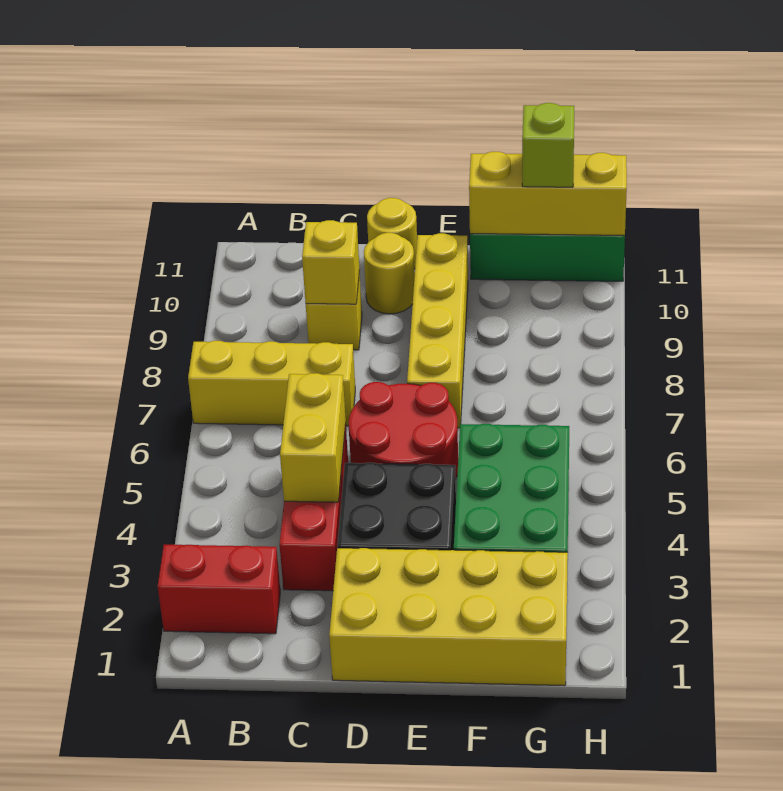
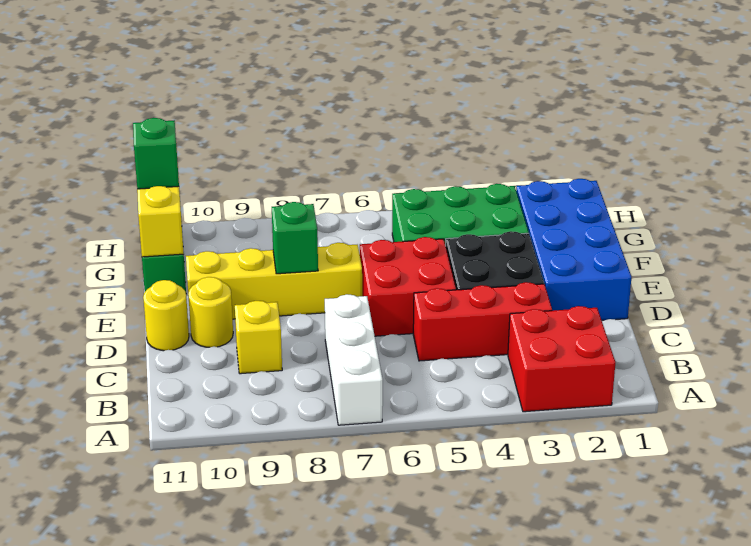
red brick A2:B2 level 1 -> red brick A2:B3 level 1
yellow brick A7:C7 level 1 -> white brick A7:C7 level 1
yellow brick C4:C5 level 2 -> none
yellow brick C9 level 2 -> none
yellow brick D1:G2 level 1 -> blue brick D1:G2 level 1
red round brick D5:E6 level 1 -> red brick D5:E6 level 1
none -> green brick E8 level 2
lime brick G11 level 3 -> green brick G11 level 3

